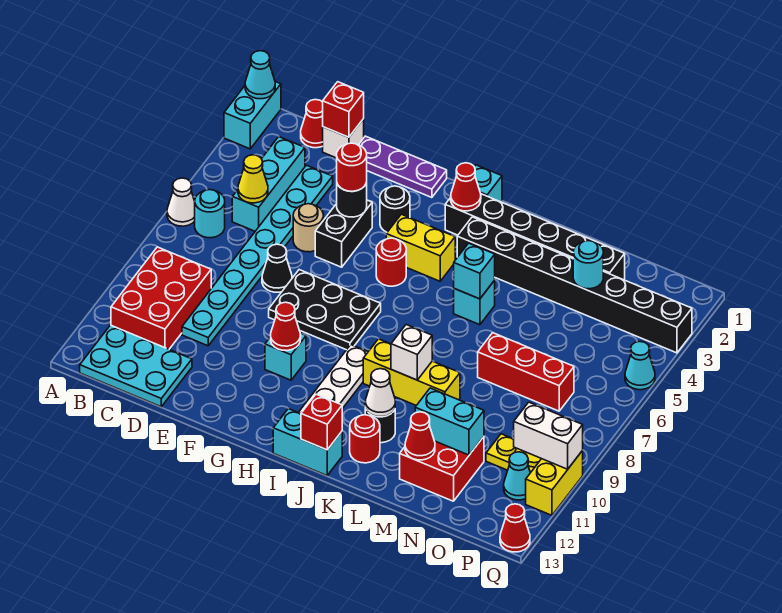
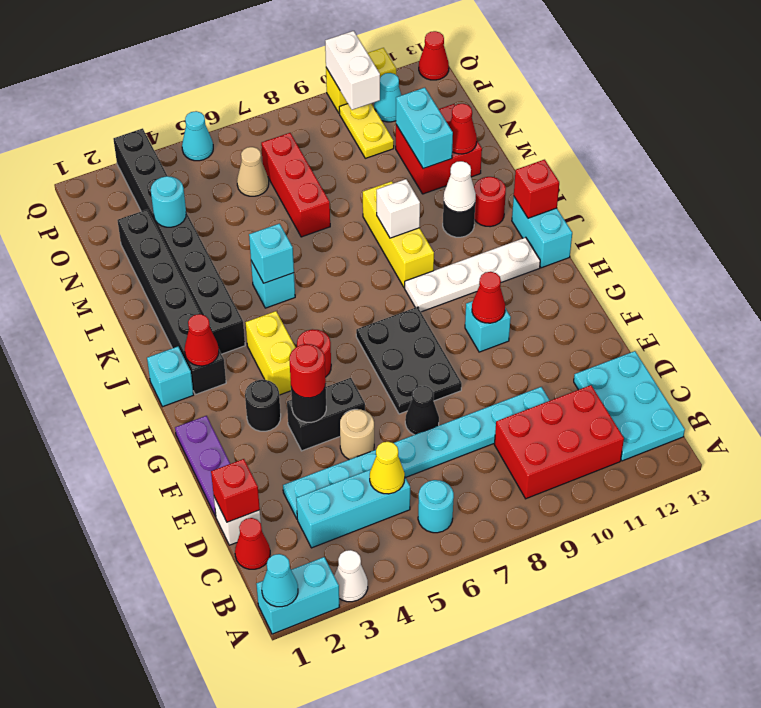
white cone A6 level 1 -> white cone A3 level 1
none -> tan cone O6 level 1

